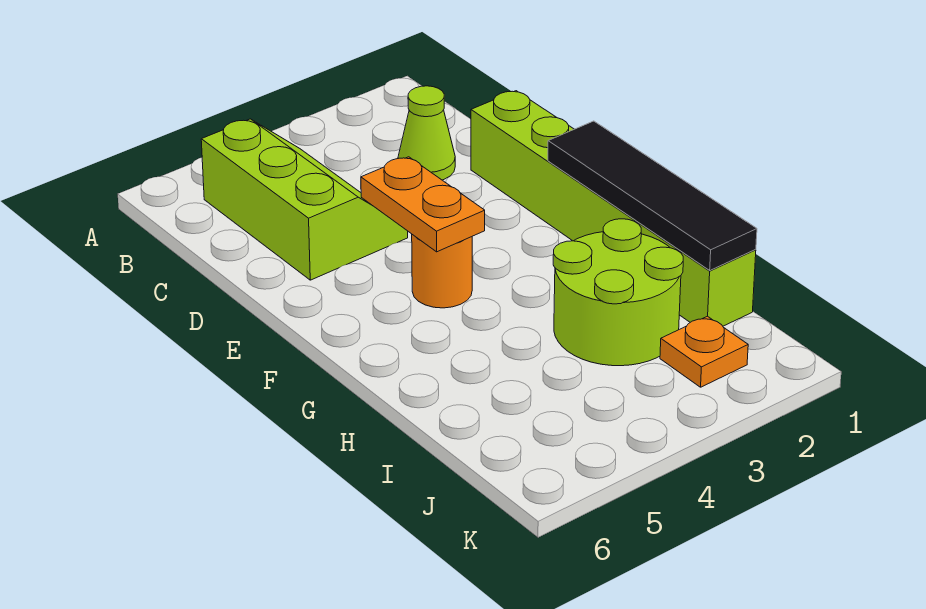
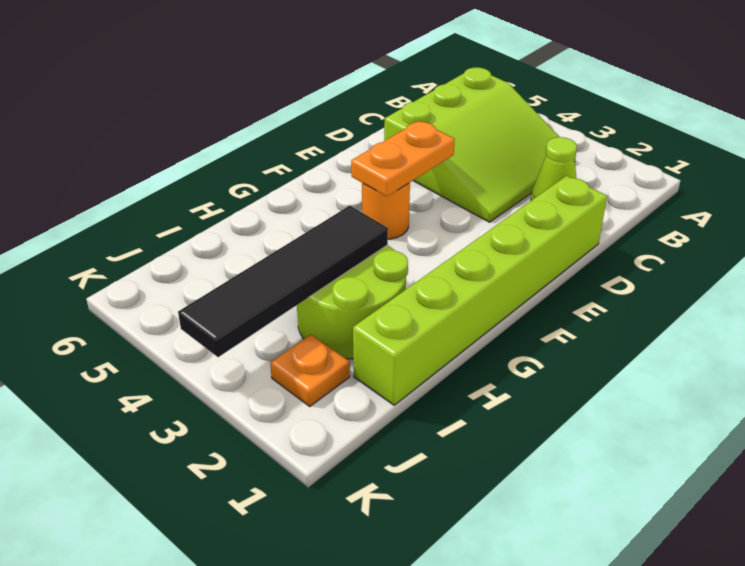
lime slope B4:D5 level 1 top 5 -> lime slope B3:D5 level 1 top 5
black tile F1:I1 level 2 -> black tile H3:K3 level 2

